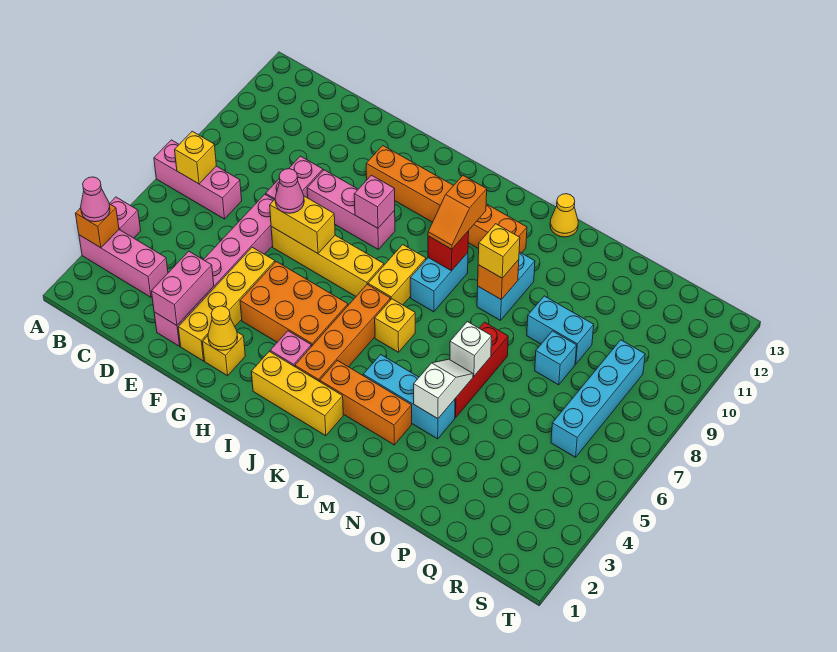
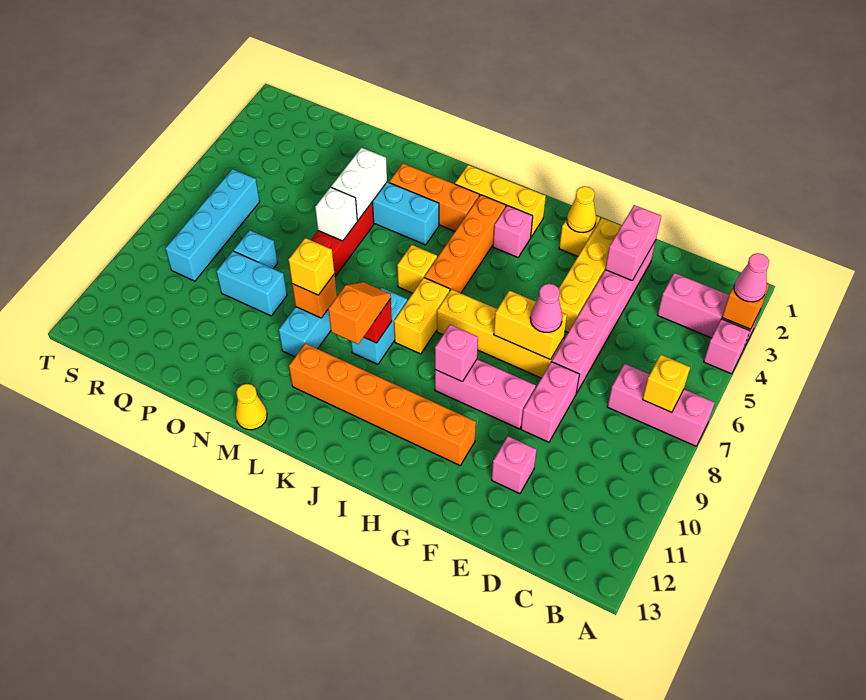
none -> pink brick E11 level 1
orange brick G4:I5 level 1 -> none
white slope N4:N5 level 2 top 4 -> white brick N4:N5 level 2

